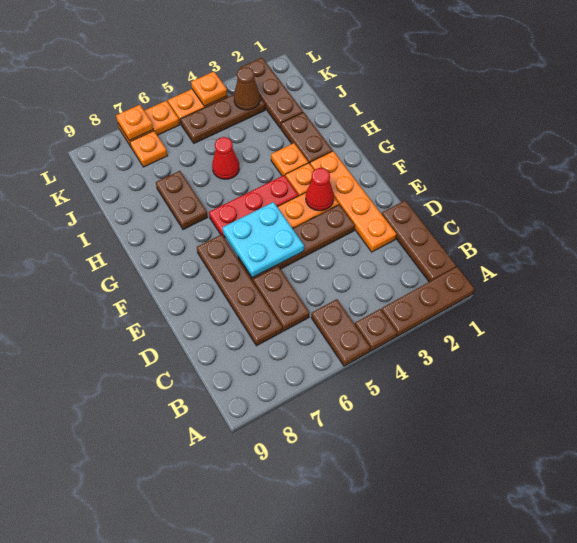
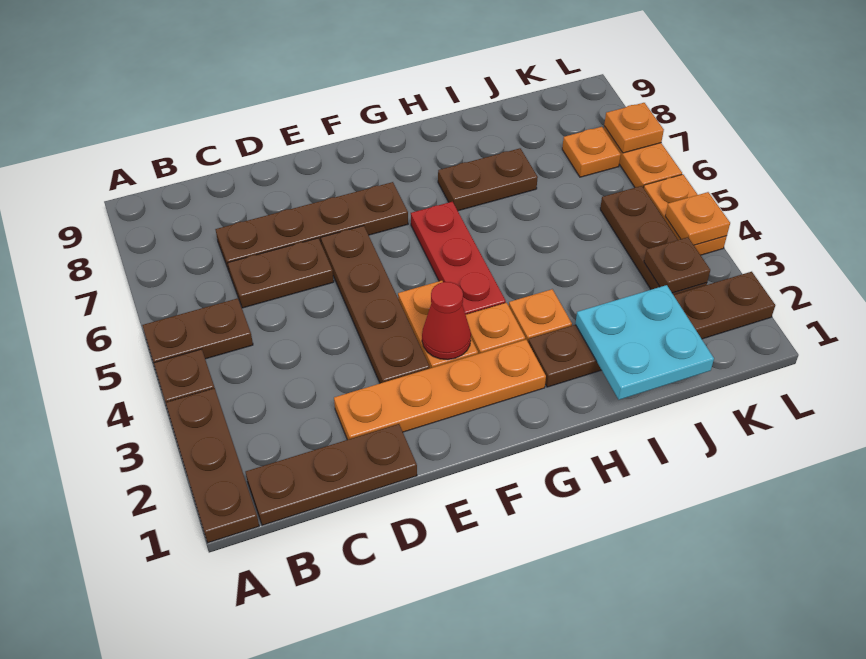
cyan plate E5:F6 level 2 -> cyan plate I1:J2 level 2
red cone I5 level 1 -> none
brown cone K3 level 2 -> brown plate K3 level 2

